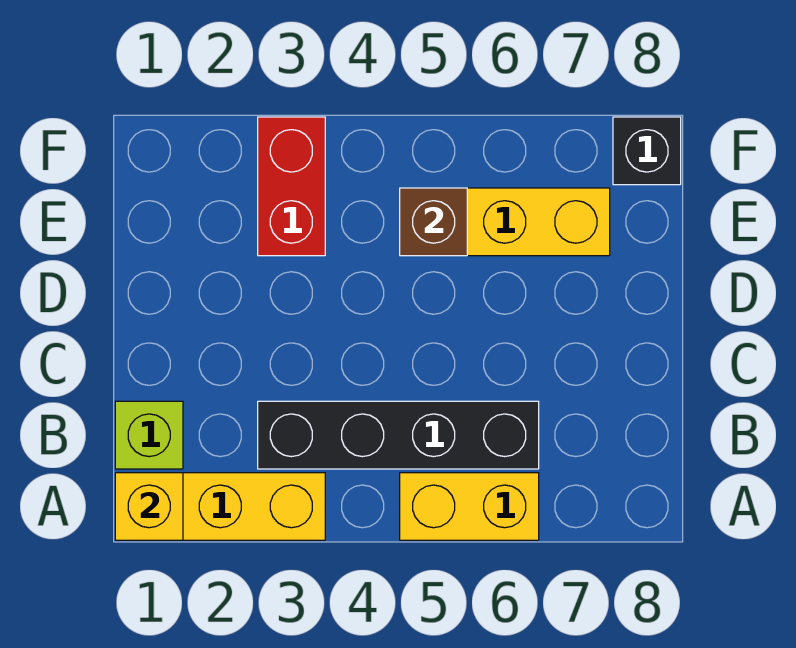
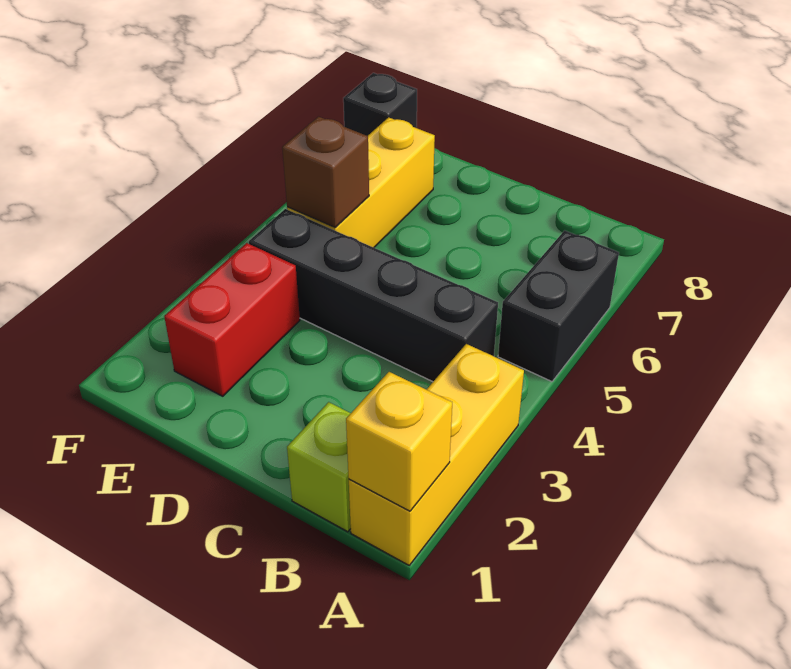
yellow brick A5:A6 level 1 -> black brick A5:A6 level 1
black brick B3:B6 level 1 -> black brick B4:E4 level 1
red brick E3:F3 level 1 -> red brick E2:E3 level 1

